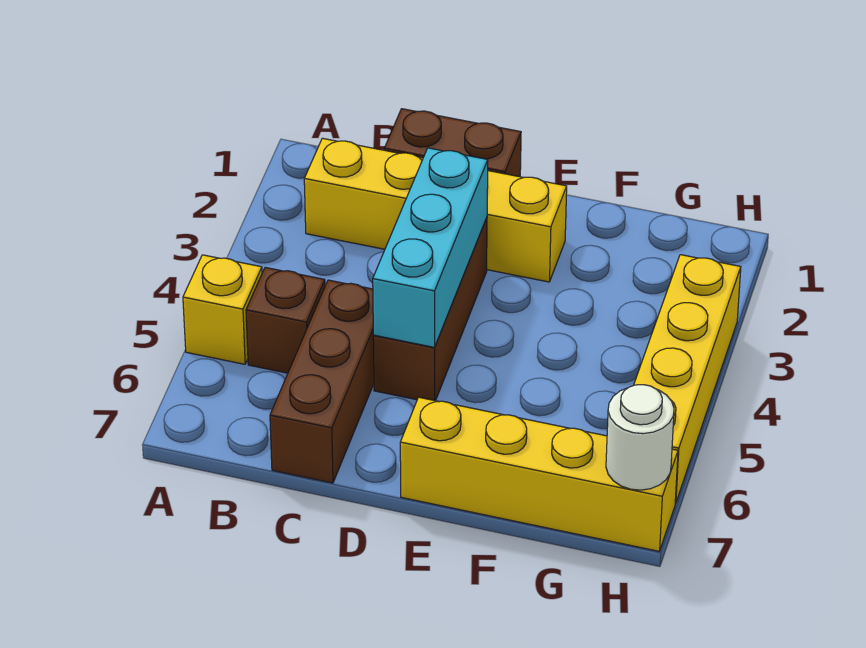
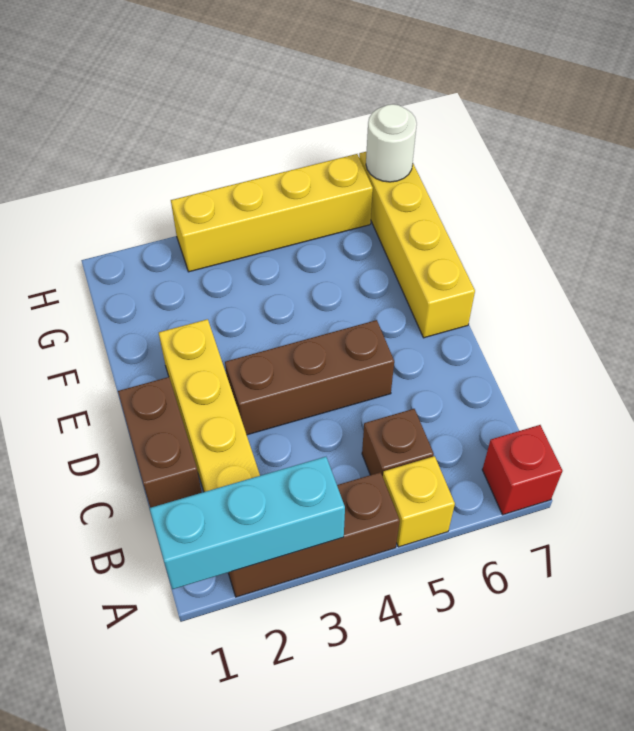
none -> red brick A7 level 1
brown brick C5:C7 level 1 -> brown brick A2:A4 level 1
cyan brick D3:D5 level 2 -> cyan brick A1:A3 level 2

